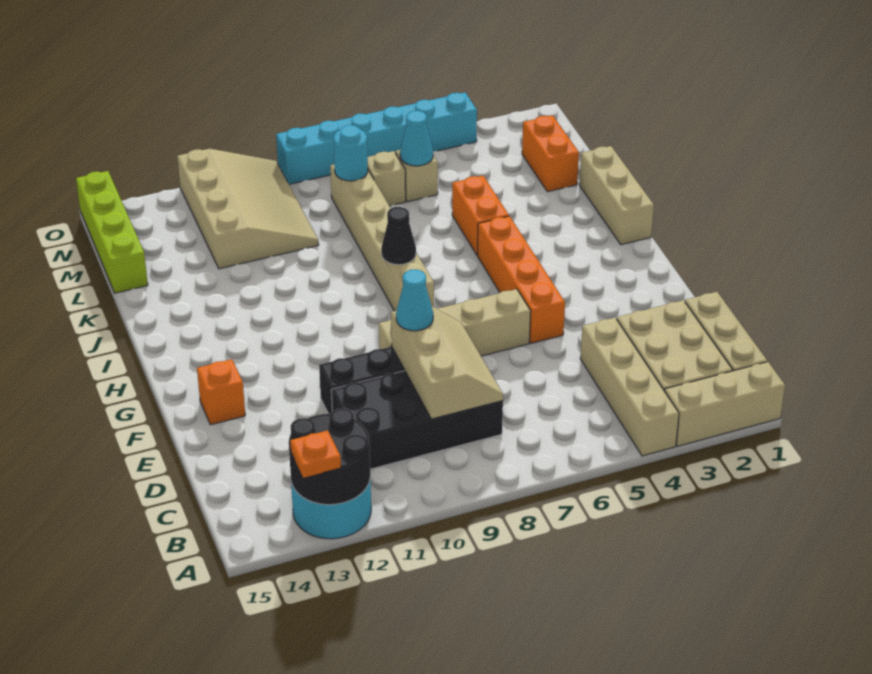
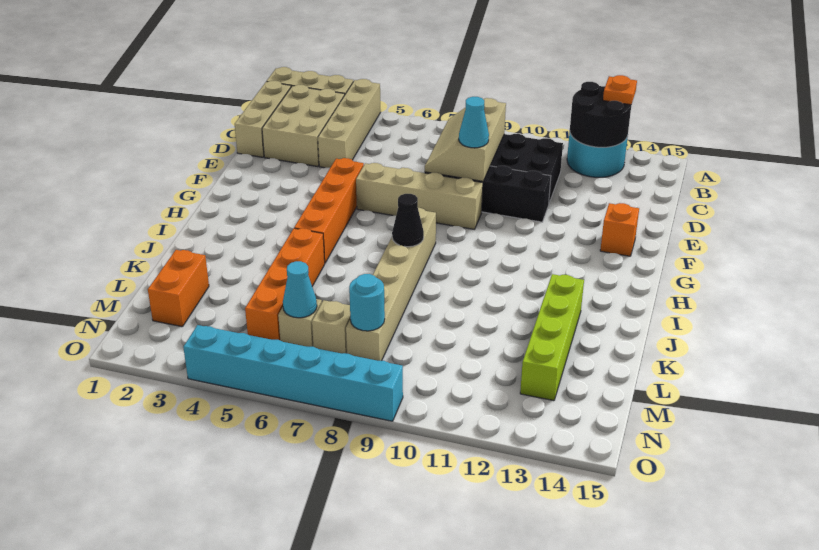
tan brick I1:K1 level 1 -> none
orange brick J5:K5 level 1 -> orange brick J5:M5 level 1
tan slope L10:O12 level 1 top 12 -> none
lime brick L15:O15 level 1 -> lime brick J13:M13 level 1

